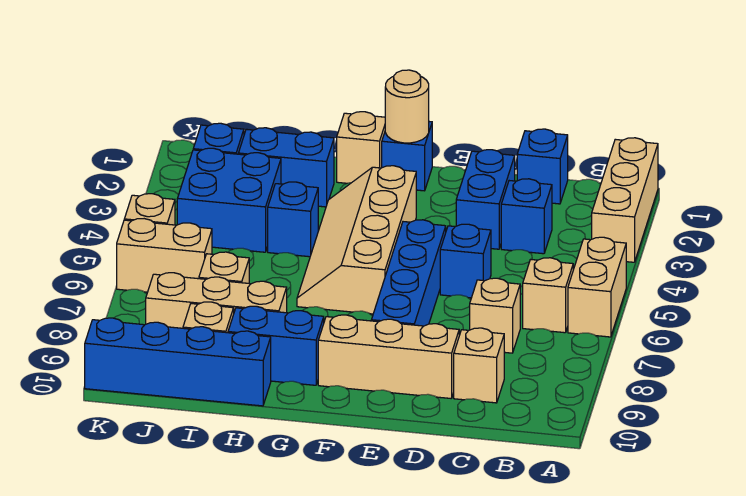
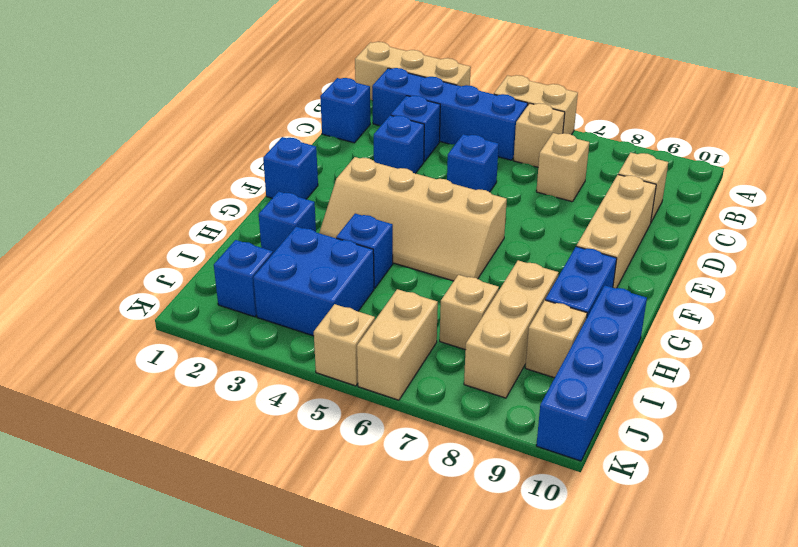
blue brick D2:D3 level 1 -> blue brick D3 level 1
blue brick E5:E8 level 1 -> blue brick B2:B5 level 1
tan round brick F1 level 2 -> none
tan brick G1 level 1 -> none
blue brick H2:I2 level 1 -> blue brick H2 level 1

